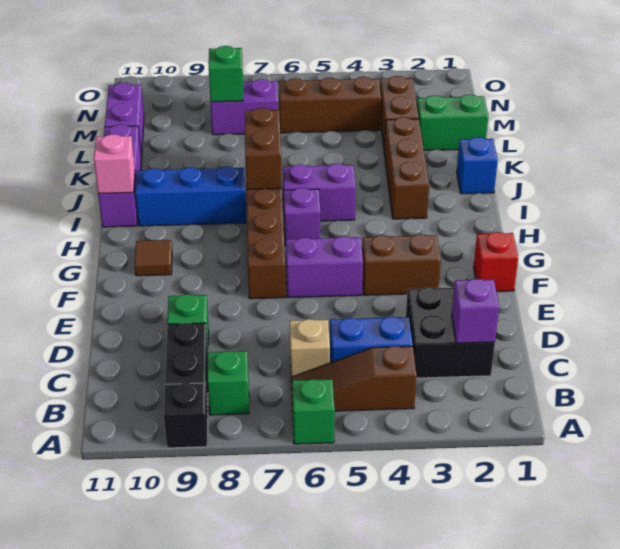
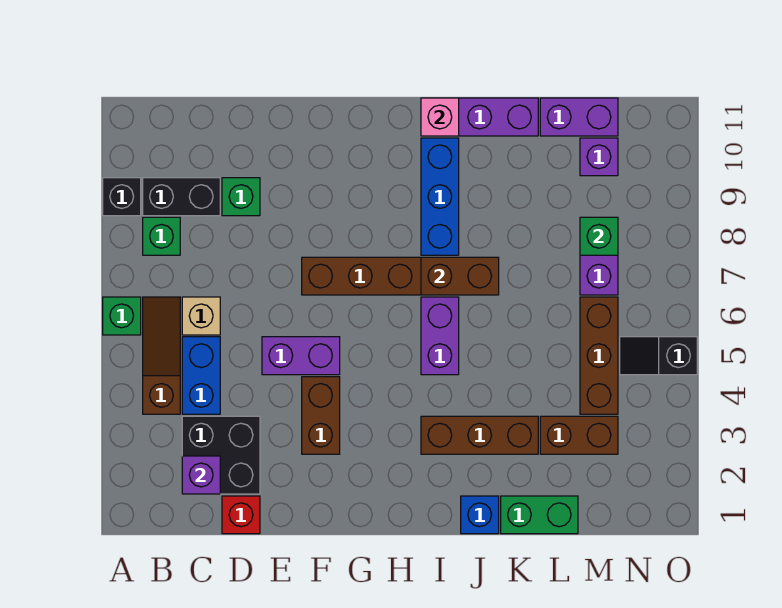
red brick F1 level 1 -> red brick D1 level 1
purple brick F5:F6 level 1 -> purple brick E5:F5 level 1
brown tile G10 level 1 -> none
purple brick H6 level 1 -> purple brick M10 level 1
green brick L1:L2 level 1 -> green brick K1:L1 level 1
none -> black slope N5:O5 level 1 top O

